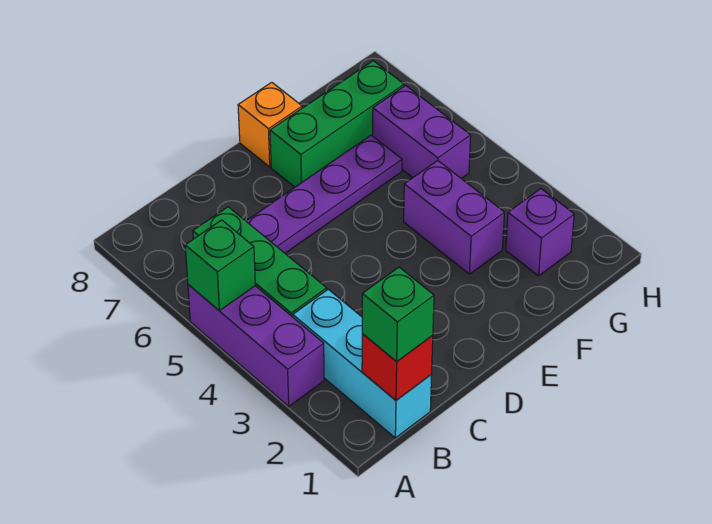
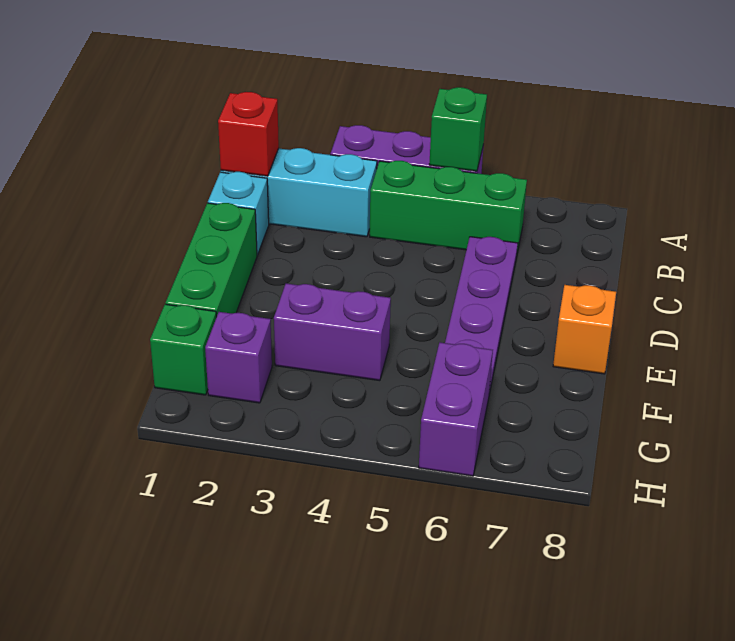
green brick B1 level 3 -> green brick G1 level 1
none -> cyan brick C1 level 1
green brick E7:G7 level 1 -> green brick D1:F1 level 1
purple brick G5:G6 level 1 -> purple brick G6:H6 level 1

